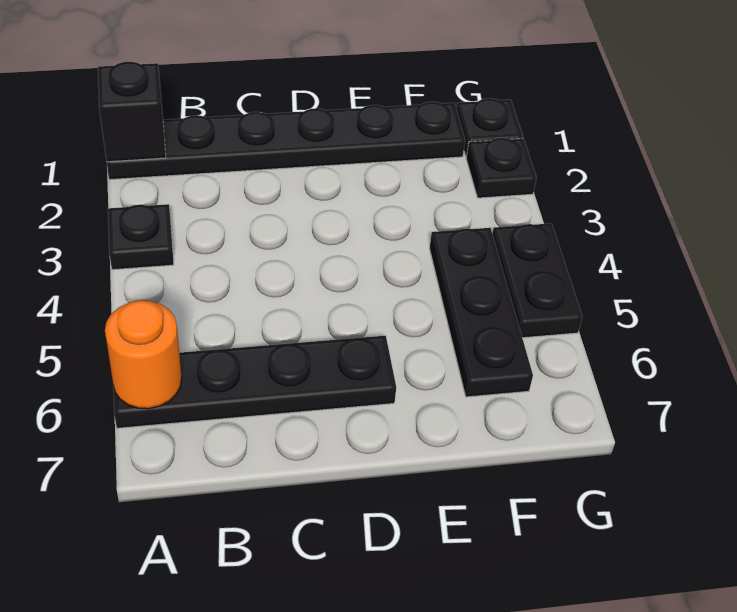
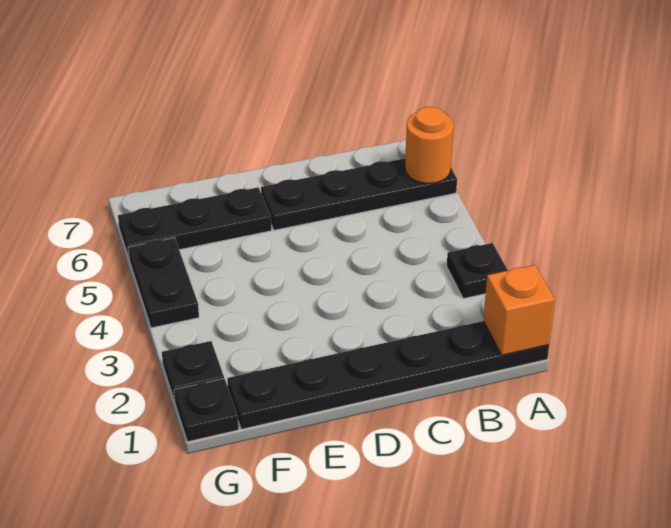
black brick A1 level 2 -> orange brick A1 level 2
black plate F4:F6 level 1 -> black plate E6:G6 level 1

